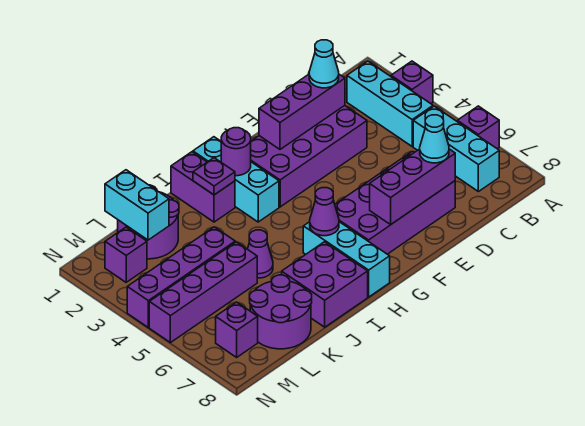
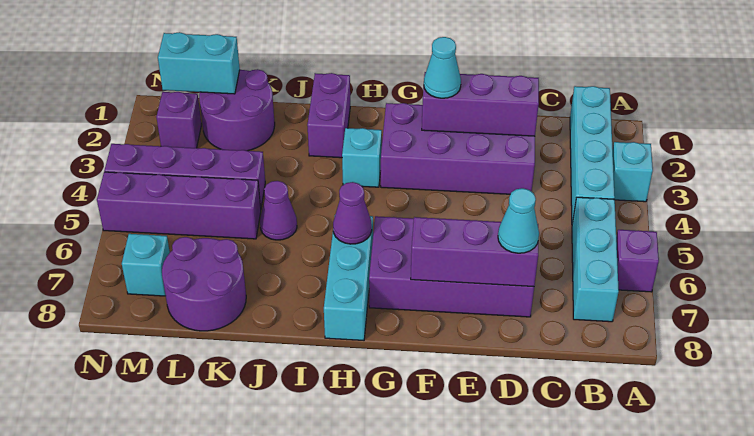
purple brick A3 level 1 -> cyan brick A3 level 1
cyan brick B2:B4 level 1 -> cyan brick B1:B4 level 1
cyan cone D2 level 3 -> cyan cone F2 level 3
cyan brick H1:H3 level 1 -> cyan brick H3 level 1
purple round brick H2 level 2 -> none
purple plate I2 level 2 -> none
purple brick I7:J8 level 1 -> none
cyan brick L1:L2 level 2 -> cyan brick L1:M1 level 2
purple brick M7 level 1 -> cyan brick M7 level 1

